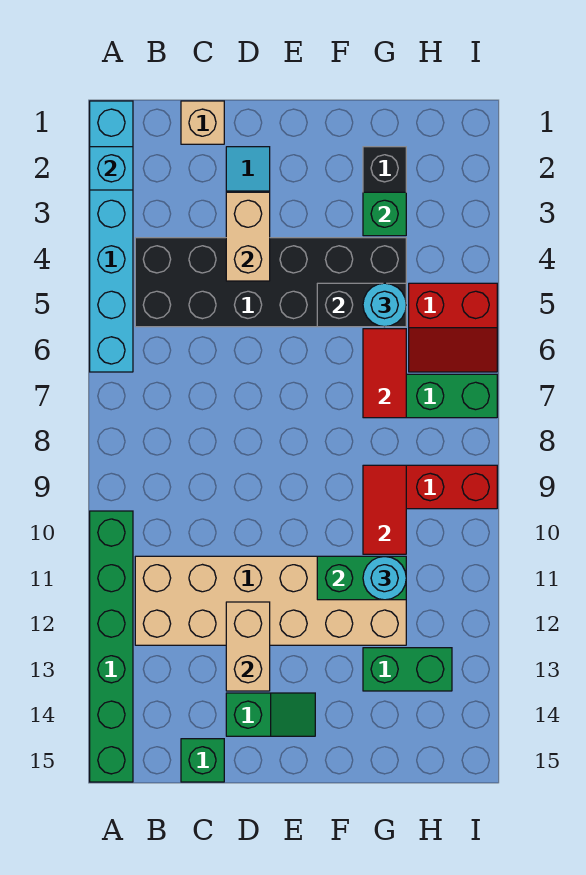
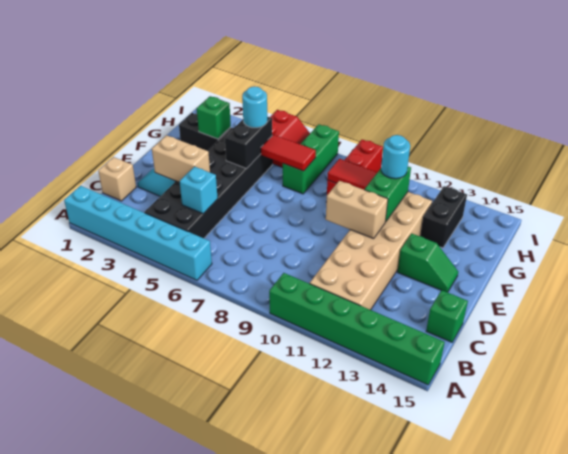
cyan brick A2 level 2 -> cyan brick C5 level 2
tan brick D12:D13 level 2 -> tan brick E10:E11 level 2
green slope D14:E14 level 1 top D -> green slope E13:E14 level 1 top 13
green brick G13:H13 level 1 -> black brick G13:H13 level 1

